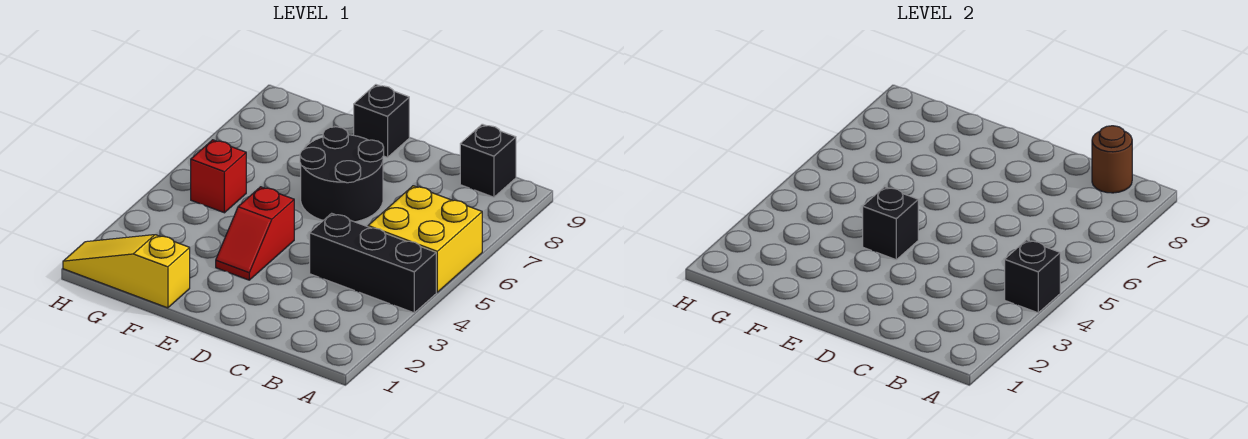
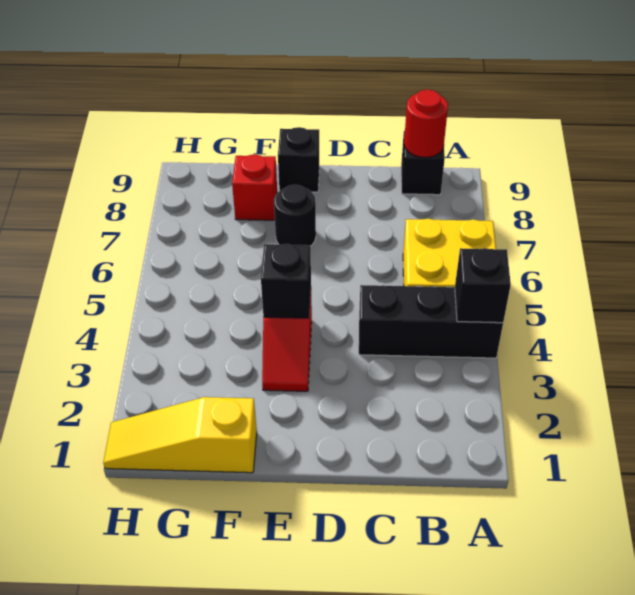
brown round brick B9 level 2 -> red round brick B9 level 2
black round brick D6:E7 level 1 -> black round brick E7 level 1
red brick G5 level 1 -> red brick F8 level 1

